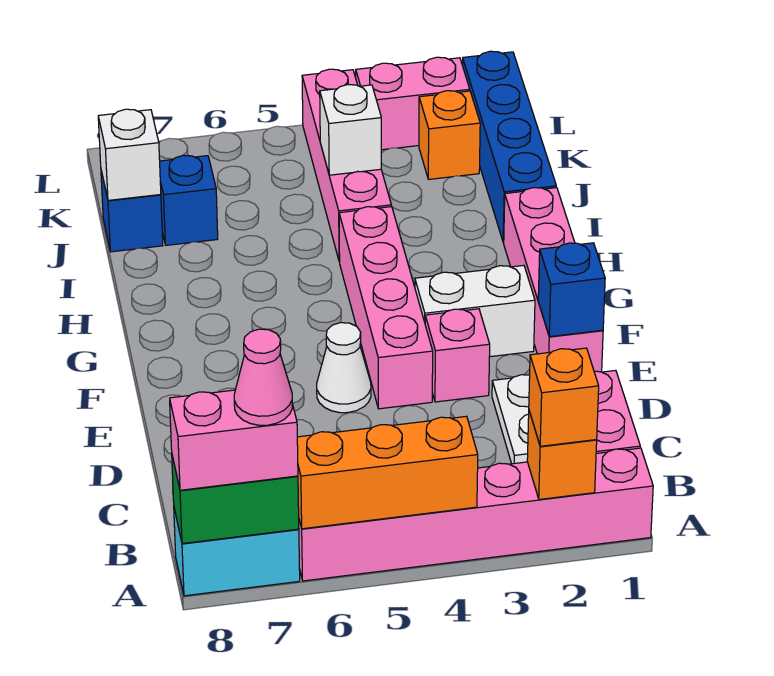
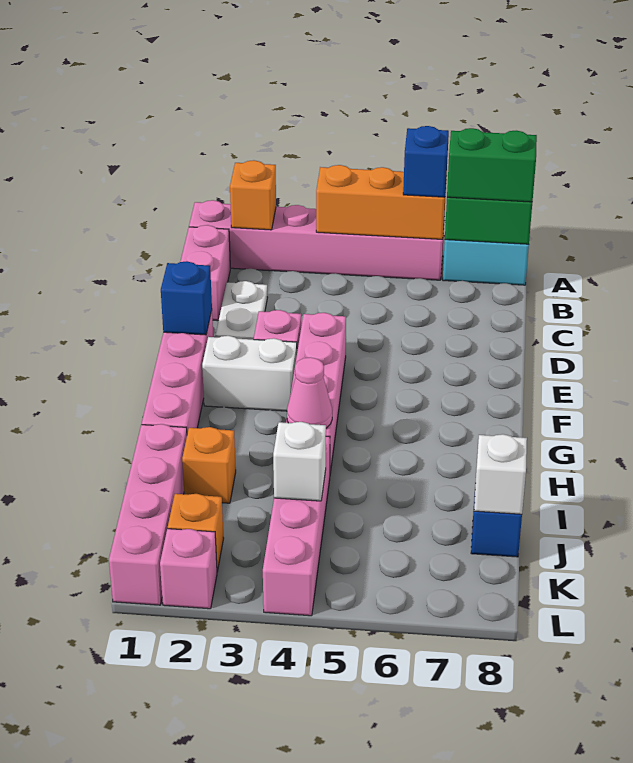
orange brick A2 level 3 -> orange brick I2 level 1
pink brick A7:A8 level 3 -> green brick A7:A8 level 3
pink cone A7 level 4 -> pink cone H4 level 2
white cone E5 level 1 -> none
blue brick I1:L1 level 1 -> pink brick I1:L1 level 1
blue brick J7 level 1 -> blue brick A6 level 3
pink brick L2:L3 level 1 -> pink brick L2 level 1

